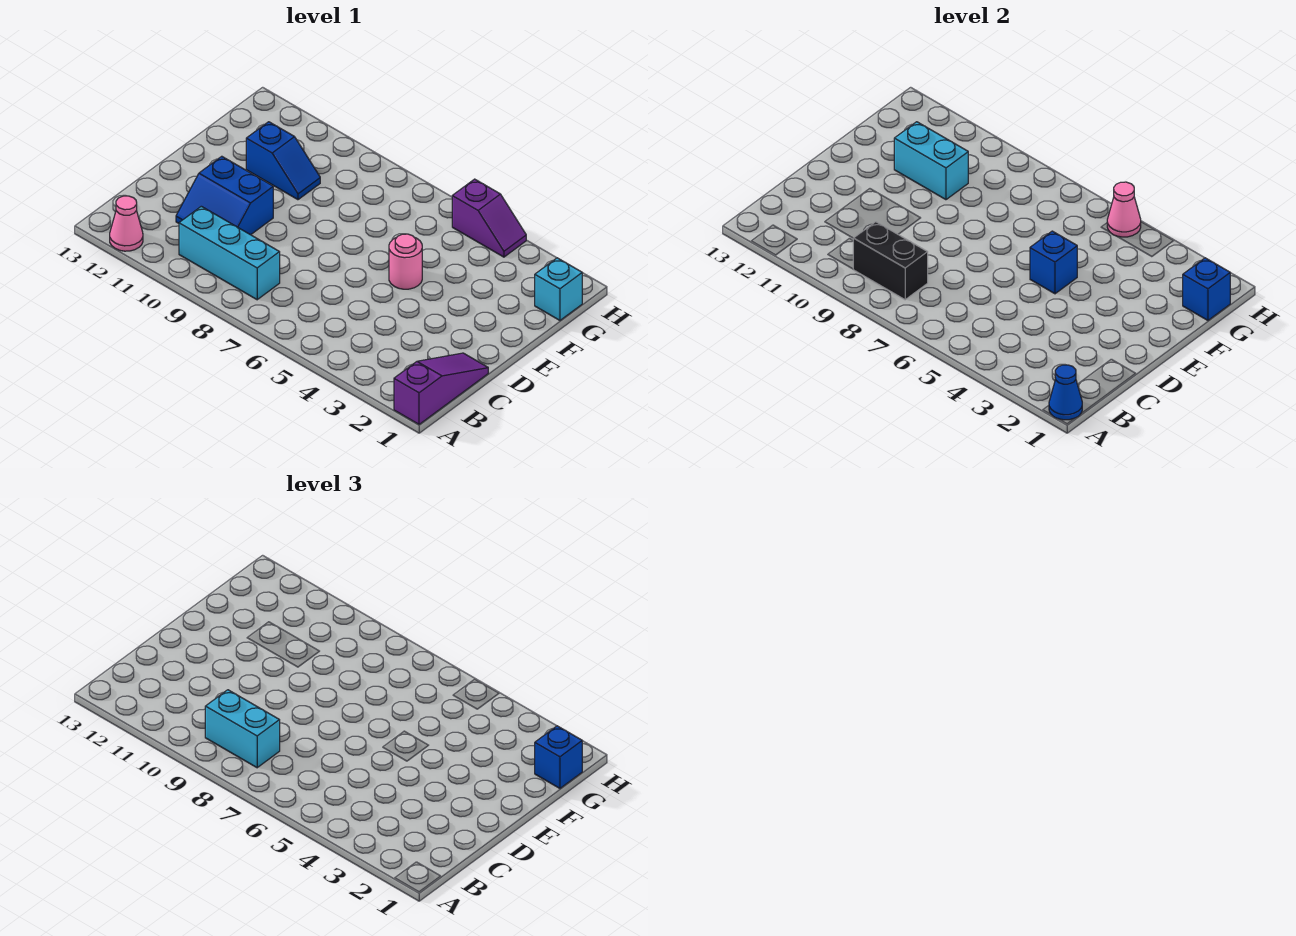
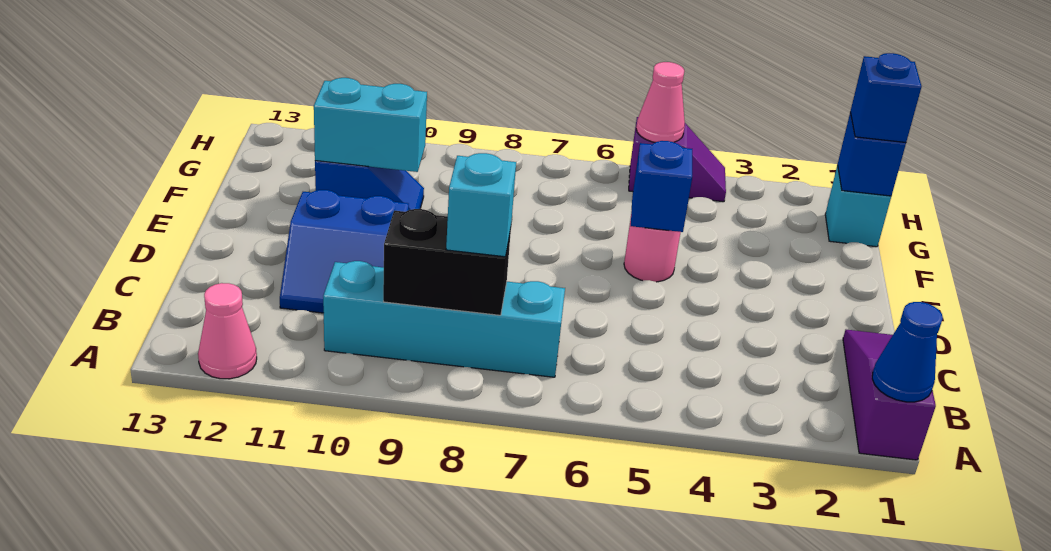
cyan brick B8:B10 level 1 -> cyan brick B7:B10 level 1
cyan brick B8:B9 level 3 -> cyan brick B8 level 3

